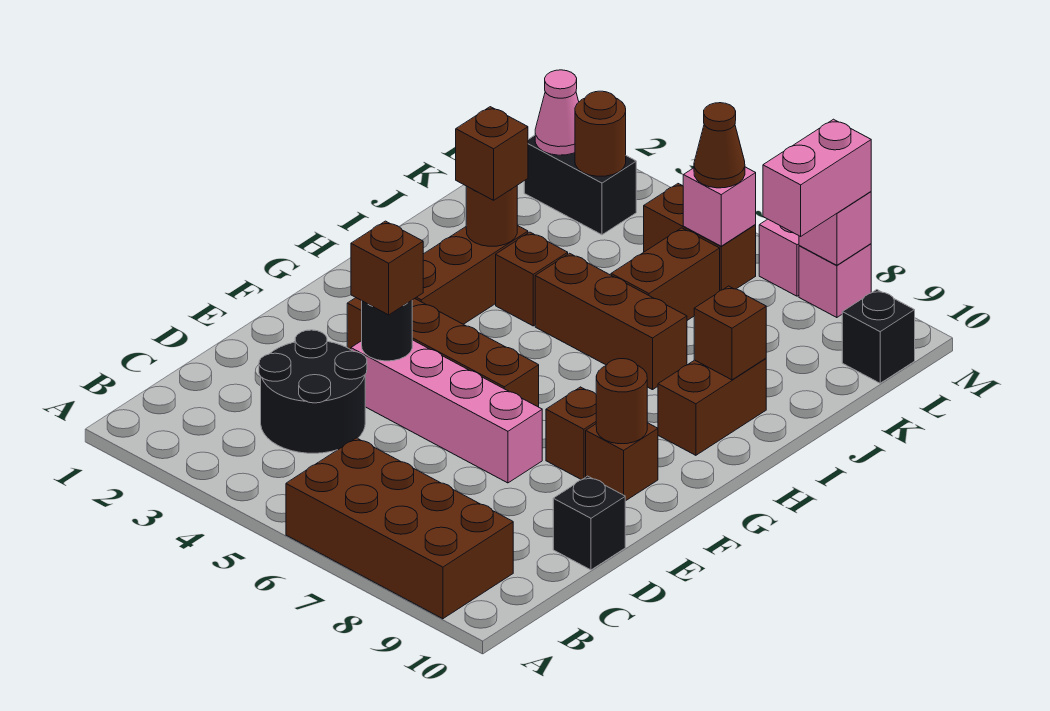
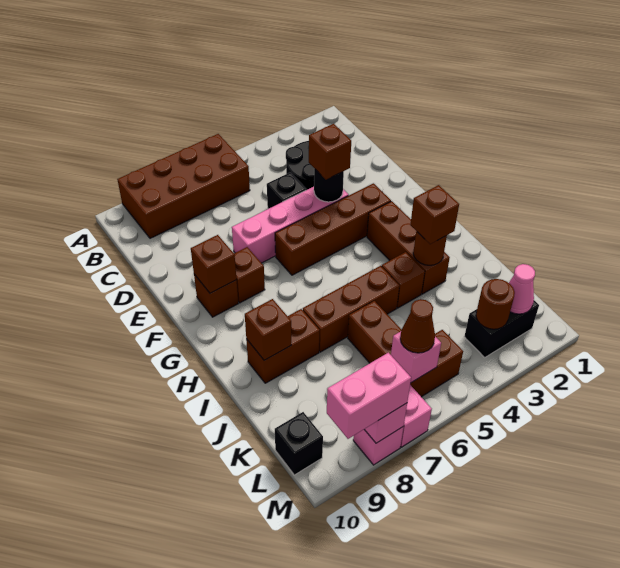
black brick D10 level 1 -> black brick D5 level 1
brown round brick F9 level 2 -> brown brick F9 level 2
brown brick H9:I9 level 1 -> brown brick I8:I9 level 1
pink brick L8:M8 level 3 -> pink brick M8:M9 level 3

